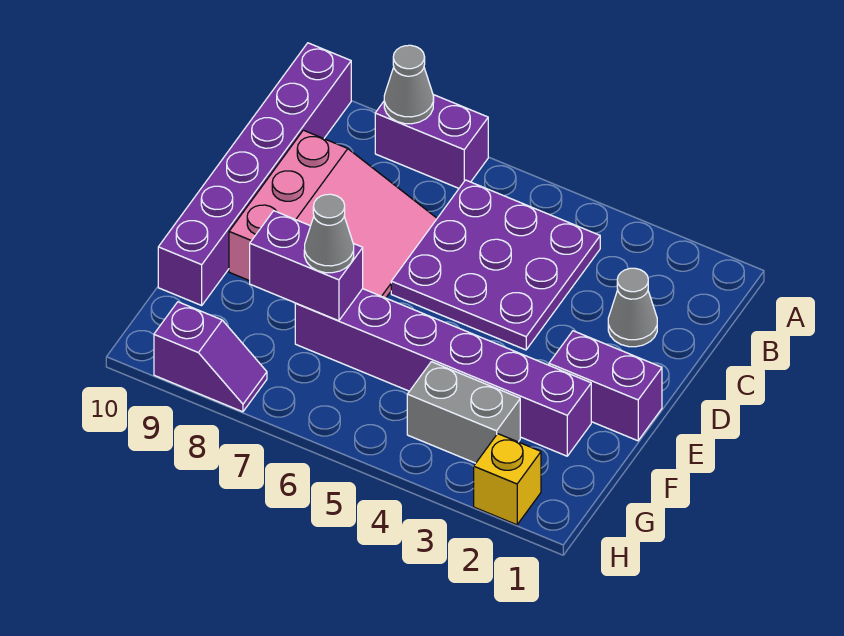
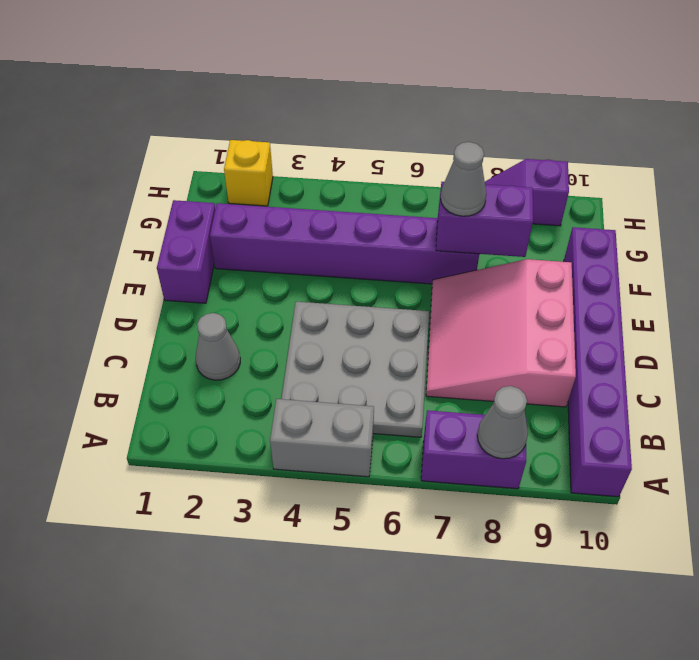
purple plate B4:D6 level 1 -> grey plate B4:D6 level 1
purple brick E1:E2 level 1 -> purple brick E1:F1 level 1
grey brick G3:G4 level 1 -> grey brick A4:A5 level 1

